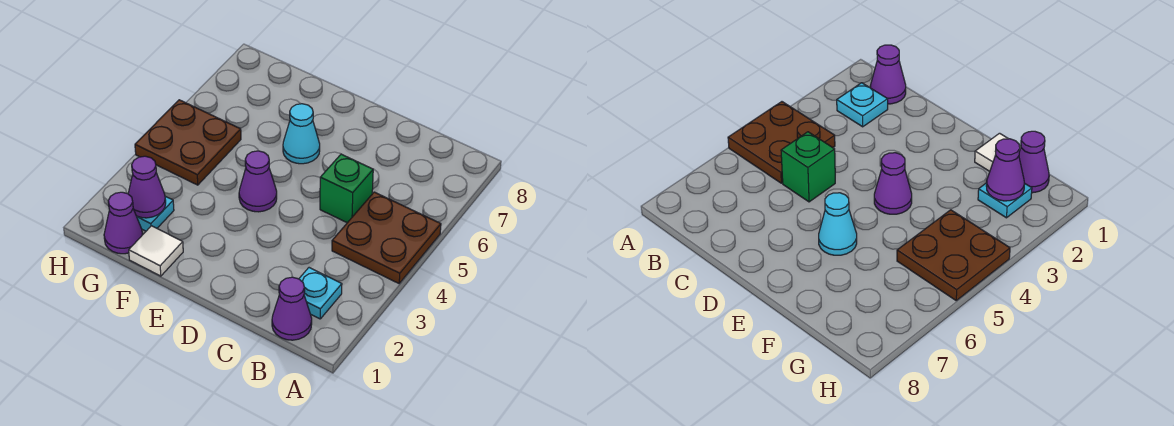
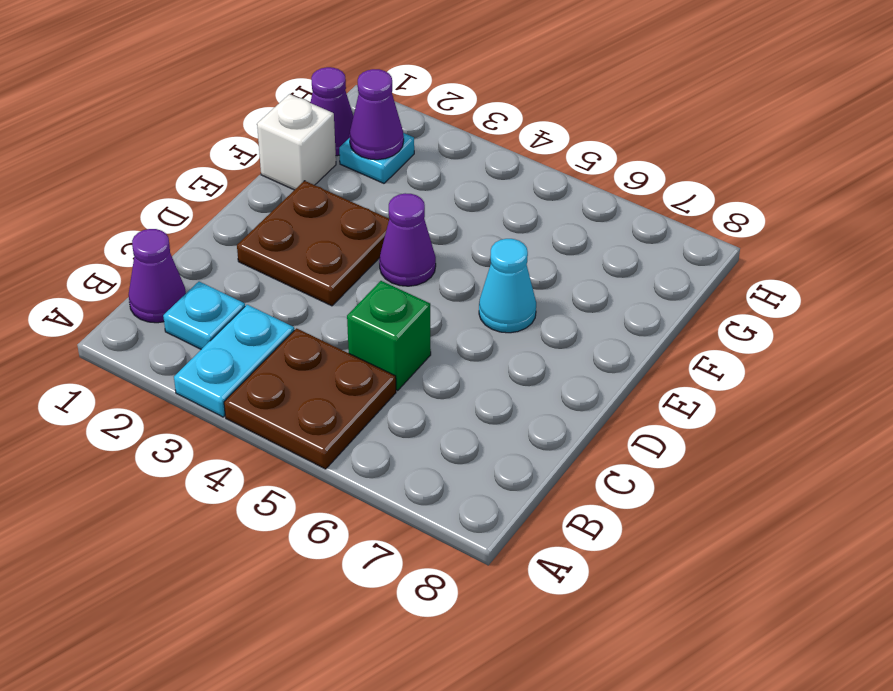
none -> cyan plate A3:B3 level 1
white tile F1 level 1 -> white brick F1 level 1
brown plate G4:H5 level 1 -> brown plate D2:E3 level 1

